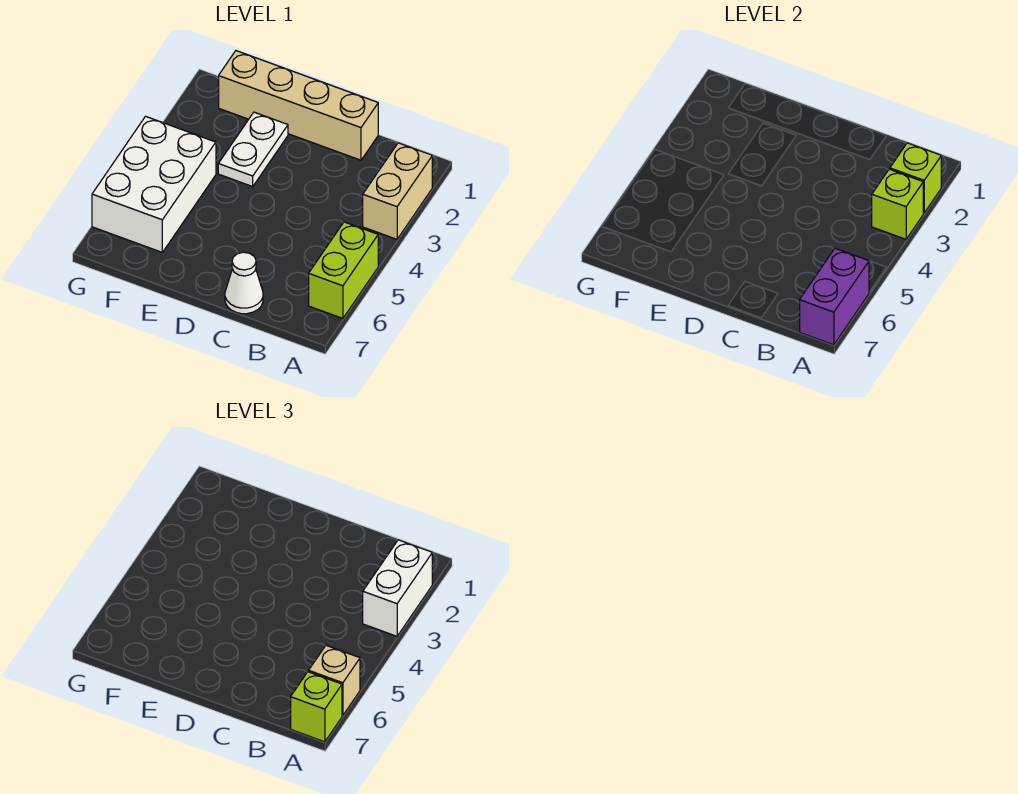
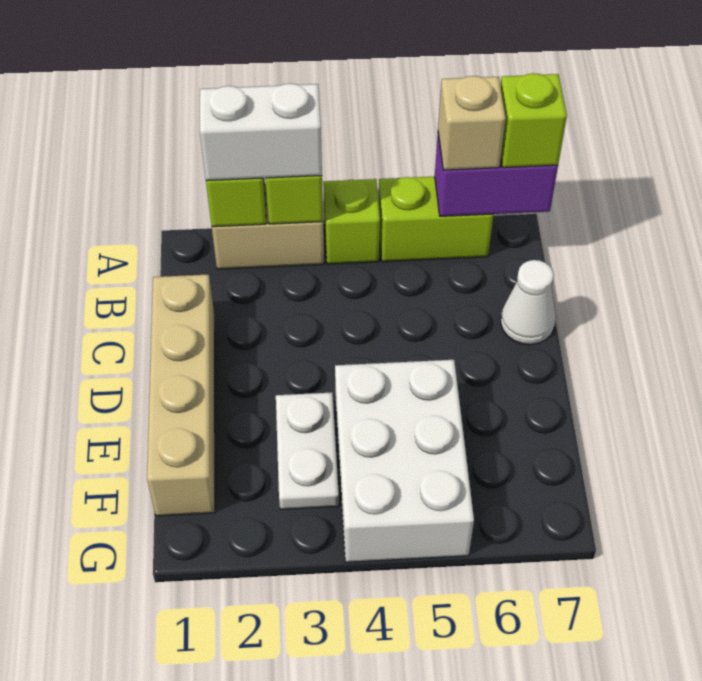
none -> lime brick A4 level 1
white plate E2:E3 level 1 -> white plate E3:F3 level 1
white brick F4:G6 level 1 -> white brick E4:G5 level 1

